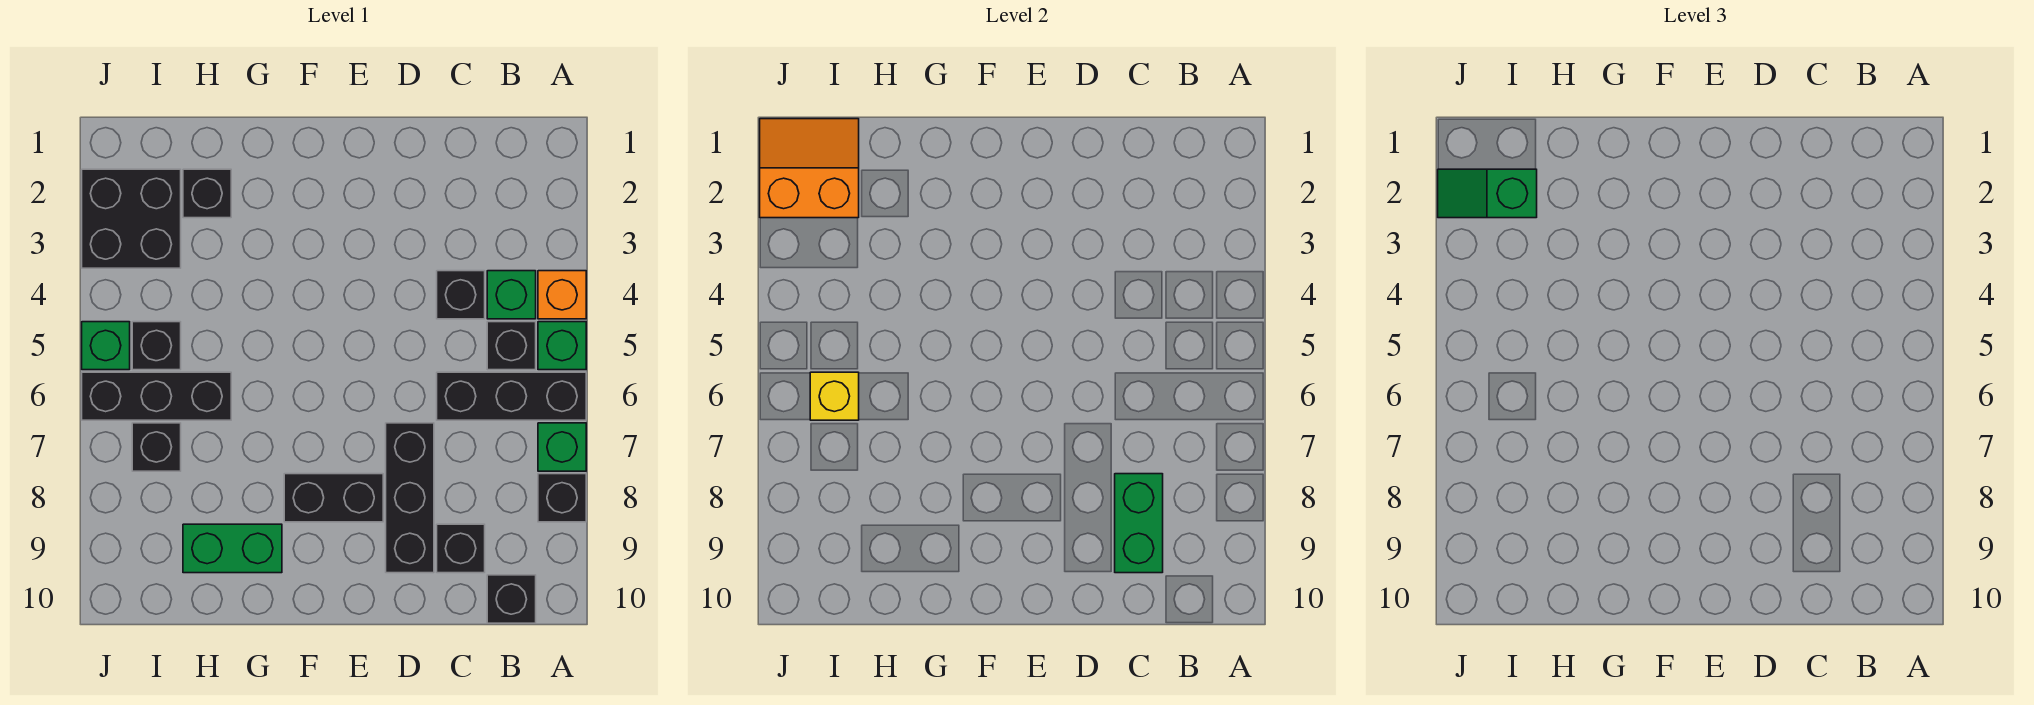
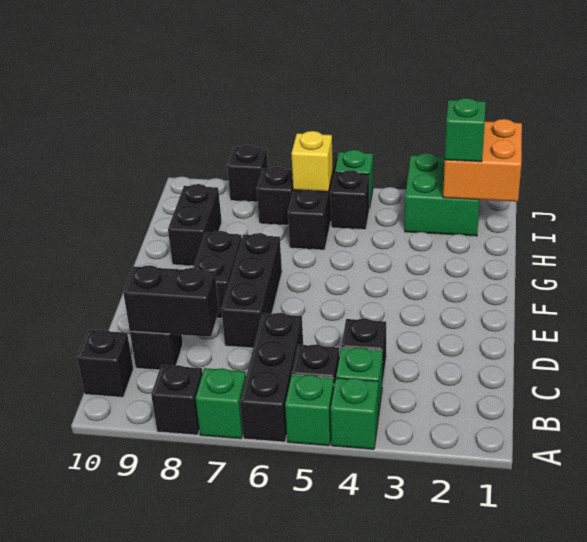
orange brick A4 level 1 -> green brick A4 level 1
green brick C8:C9 level 2 -> black brick C8:C9 level 2
black brick D7:D9 level 1 -> black brick D7:F7 level 1
green brick G9:H9 level 1 -> black brick G9:H9 level 1
black brick H2 level 1 -> black brick J8 level 1
orange slope I1:J2 level 2 top 2 -> orange brick I1:J2 level 2
black brick I2:J3 level 1 -> green brick I2:J3 level 1

